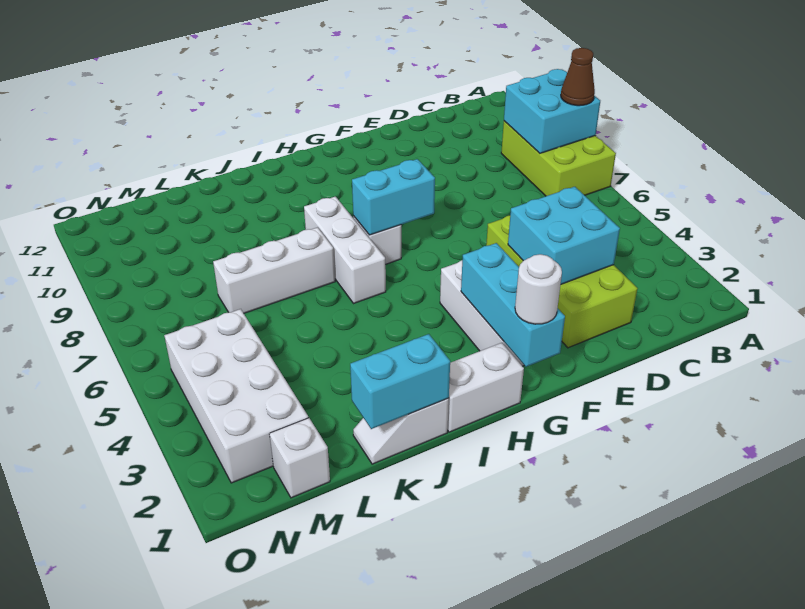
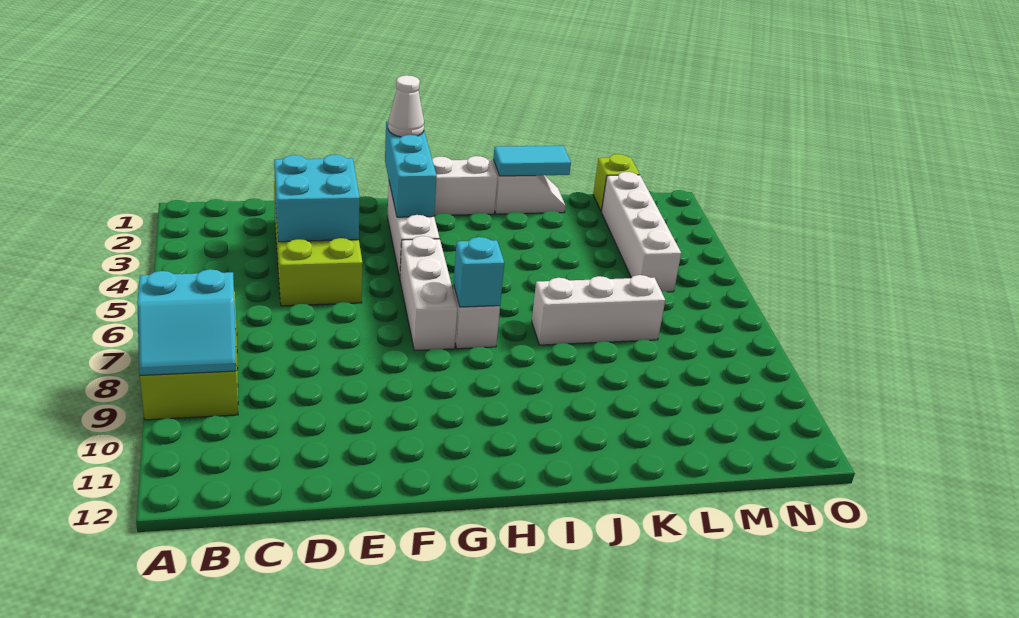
cyan brick A8:B9 level 2 -> cyan slope A8:B9 level 2 top 8
brown cone A8 level 3 -> none
white round brick G1 level 3 -> white cone G1 level 3
cyan brick G7:H7 level 2 -> cyan brick H7 level 2
white brick I6:I8 level 1 -> white brick G5:G7 level 1
cyan brick J1:K1 level 2 -> cyan tile J1:K1 level 2
white brick M1 level 1 -> lime brick M1 level 1
white brick M2:N5 level 1 -> white brick M2:M5 level 1

